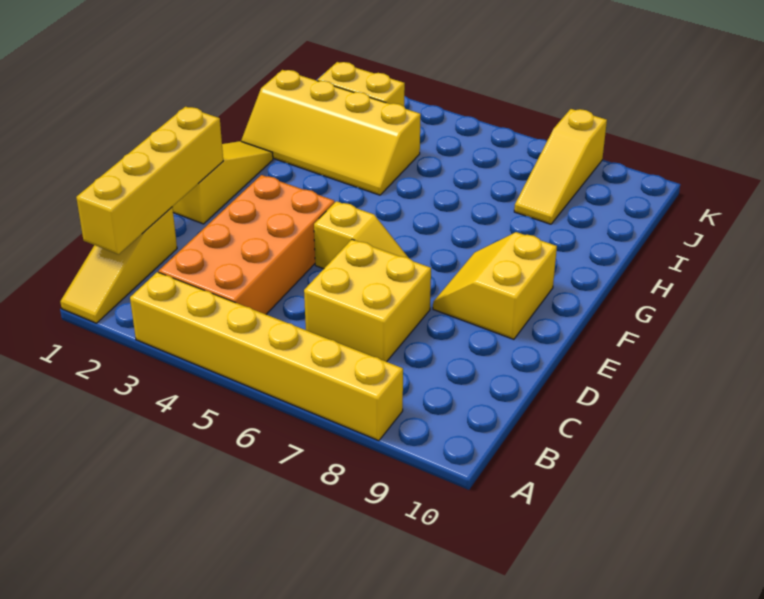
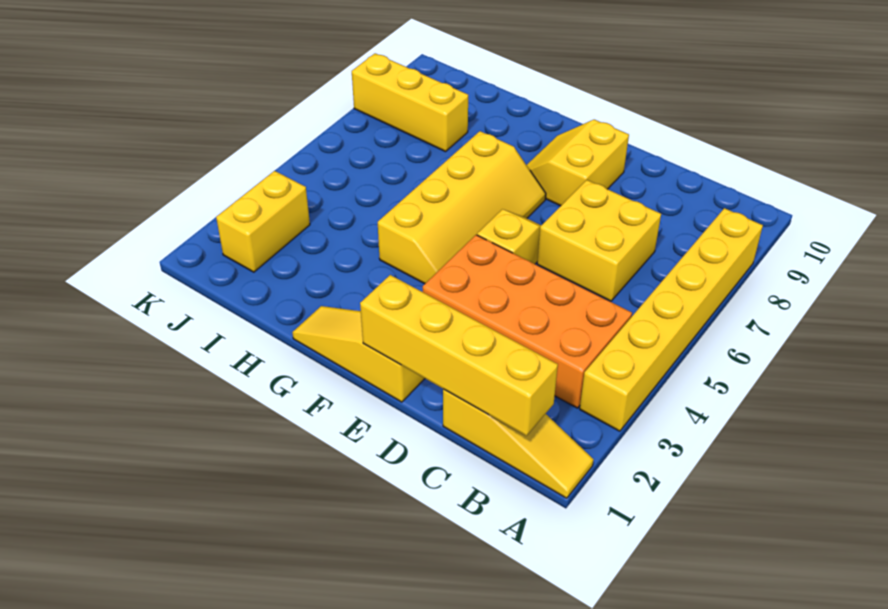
yellow slope E8:F9 level 1 top 9 -> yellow slope E8:F9 level 1 top E
yellow slope H1:I4 level 1 top I -> yellow slope F4:G7 level 1 top G
yellow slope I8:K8 level 1 top K -> yellow brick I8:K8 level 1

